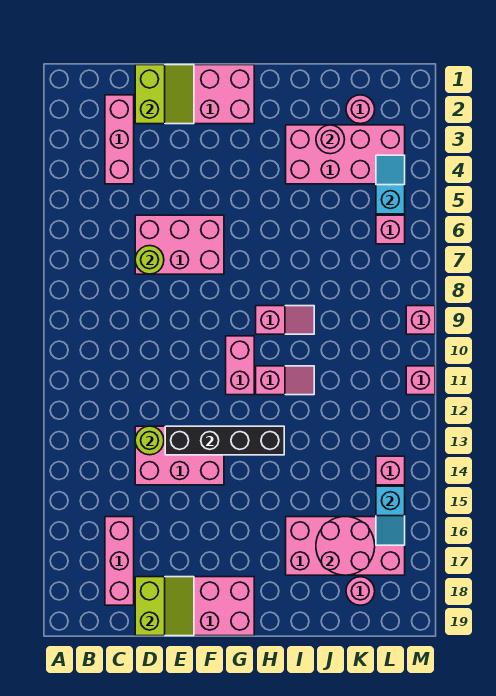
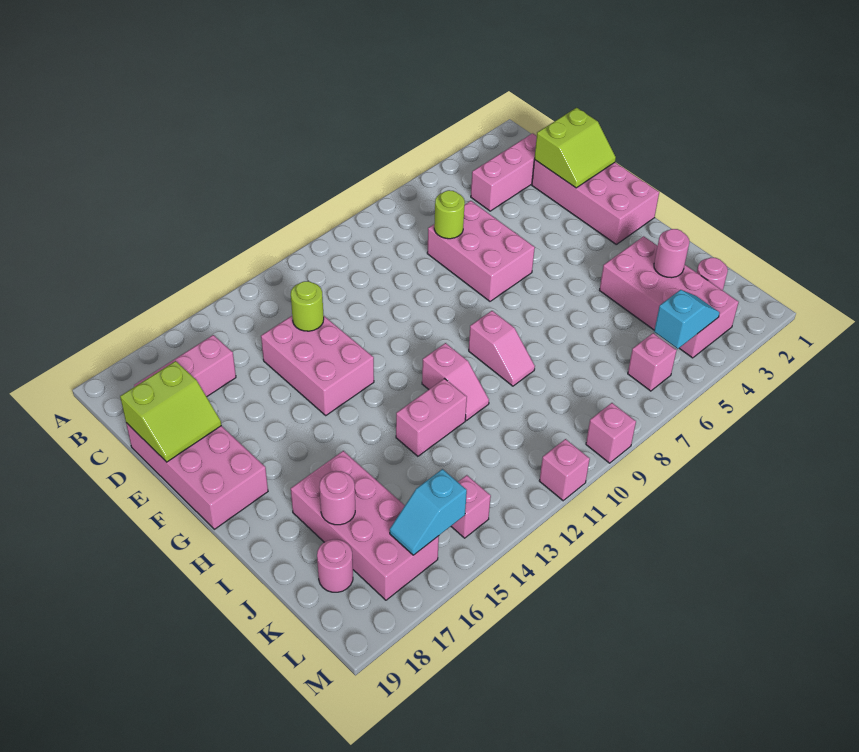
black brick E13:H13 level 2 -> none
pink brick G10:G11 level 1 -> pink brick I12:I13 level 1
pink round brick J16:K17 level 2 -> pink round brick J17 level 2

